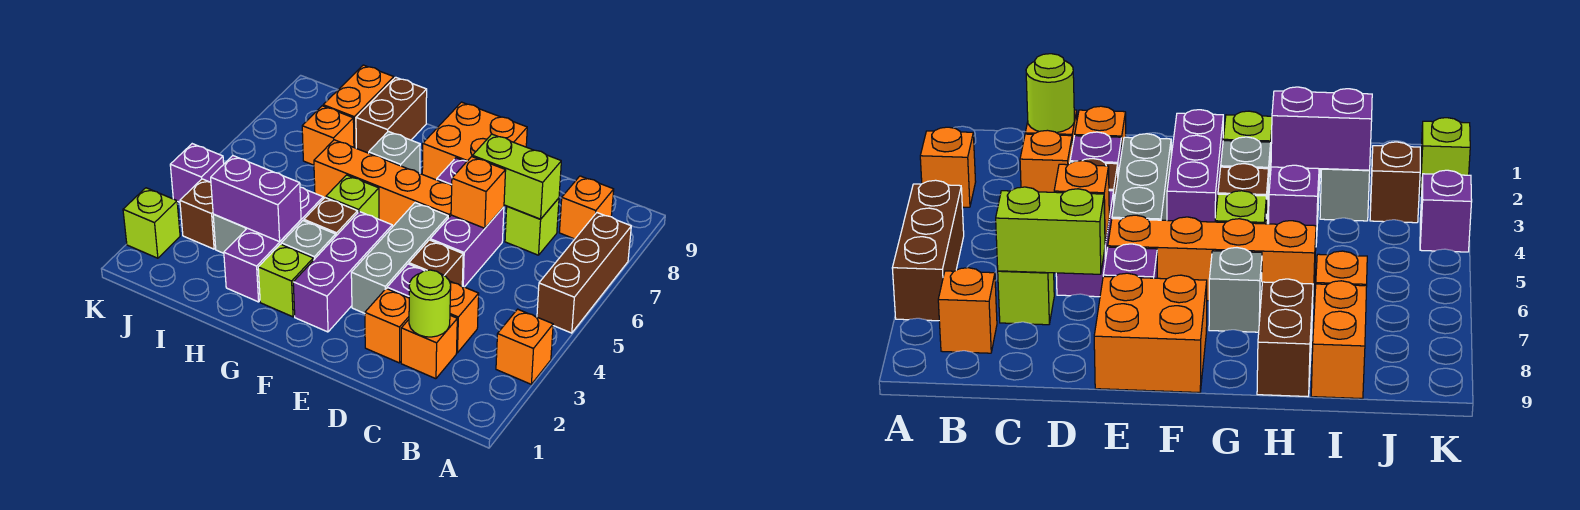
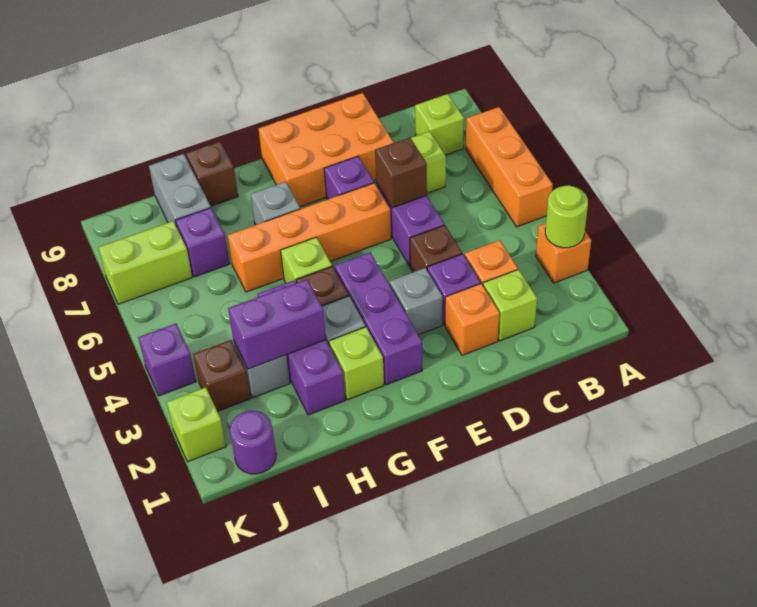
brown brick A5:A7 level 1 -> orange brick A5:A7 level 1
orange brick B8 level 1 -> lime brick B8 level 1
orange brick C2 level 1 -> lime brick C2 level 1
lime round brick C2 level 2 -> lime round brick A3 level 2
lime brick C7:D7 level 2 -> lime brick J7:K7 level 1
orange brick D6 level 2 -> brown brick D6 level 2
grey brick E3:E5 level 1 -> grey brick E3 level 1
orange brick E8:F9 level 1 -> orange brick D8:F9 level 1
brown brick H8:H9 level 1 -> brown brick H9 level 1
orange brick I7 level 1 -> purple brick I7 level 1
orange brick I8:I9 level 1 -> grey brick I8:I9 level 1
none -> purple round brick J1 level 1

